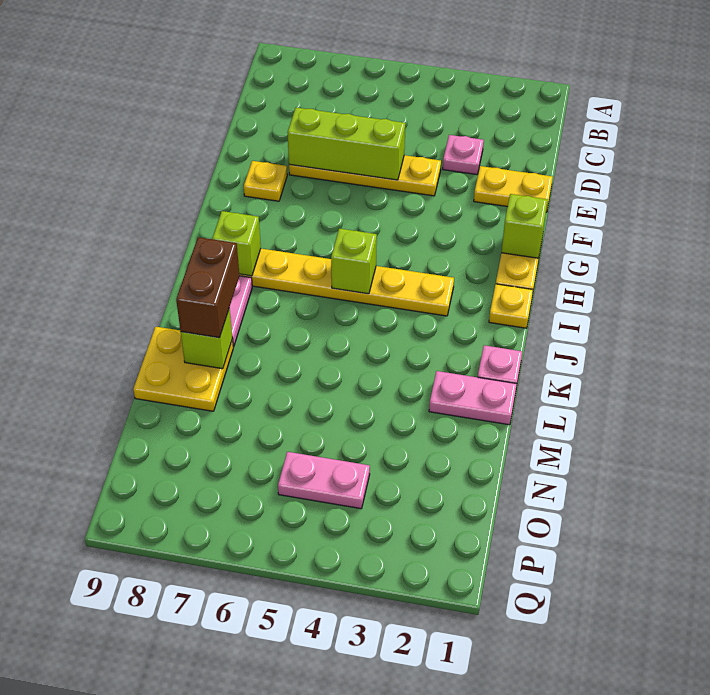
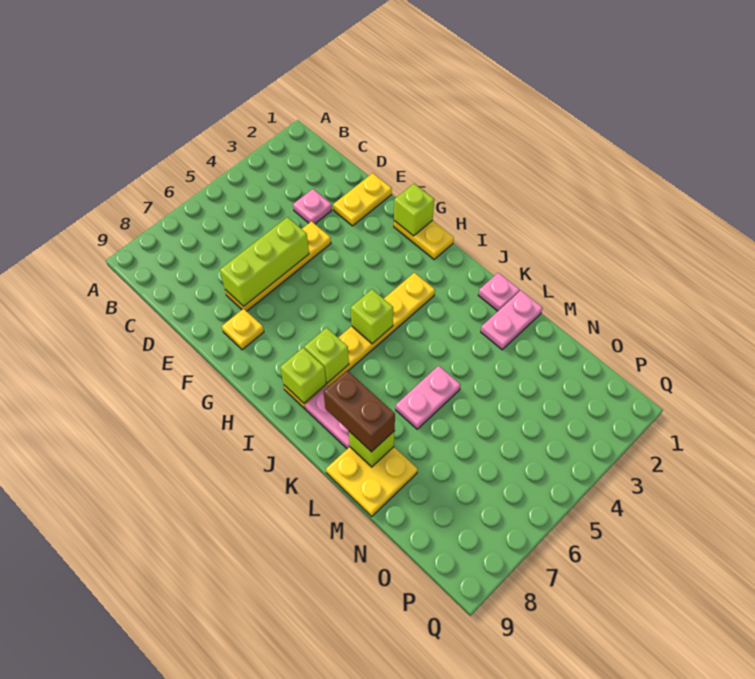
yellow plate I1 level 1 -> none
none -> lime brick I7 level 2
pink plate O4:O5 level 1 -> pink plate L5:L6 level 1

